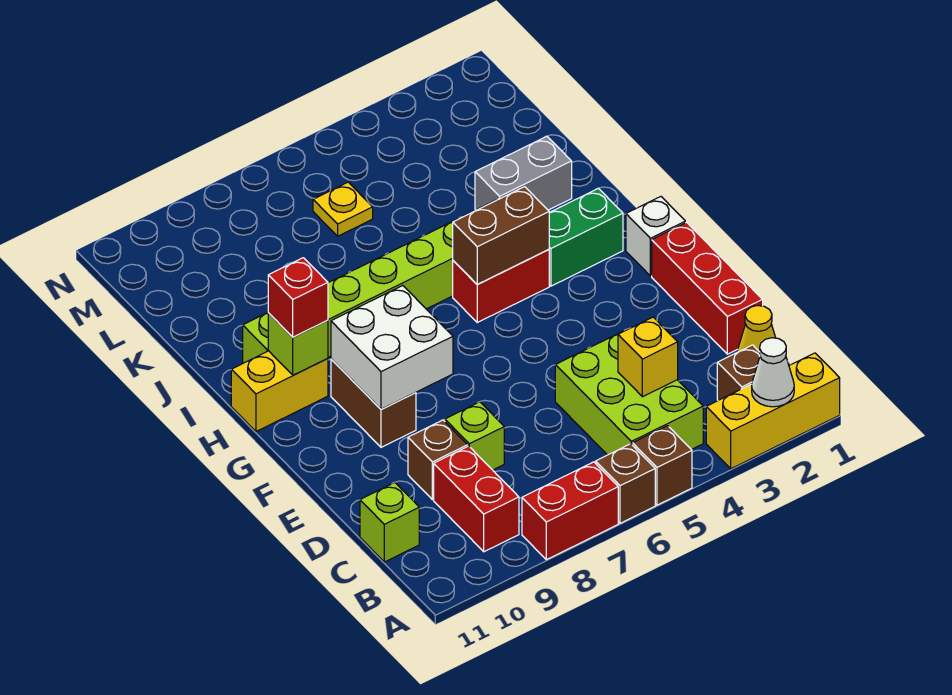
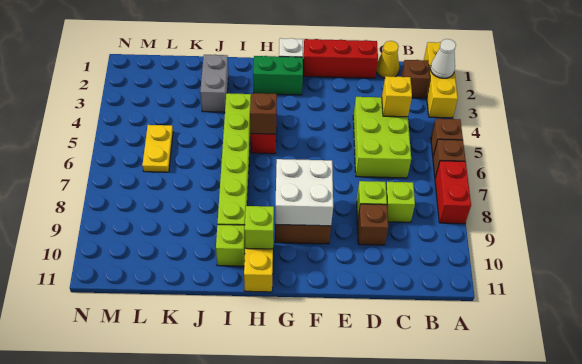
lime brick B4:D5 level 1 -> lime brick C4:D6 level 1
red brick B9:C9 level 1 -> none
lime brick C11 level 1 -> lime brick C8 level 1
green brick H2:H3 level 1 -> green brick G2:H2 level 1
brown brick H4:H5 level 2 -> brown brick H5 level 2
red brick H10 level 3 -> none
yellow plate L6 level 1 -> yellow plate L5:L6 level 1

